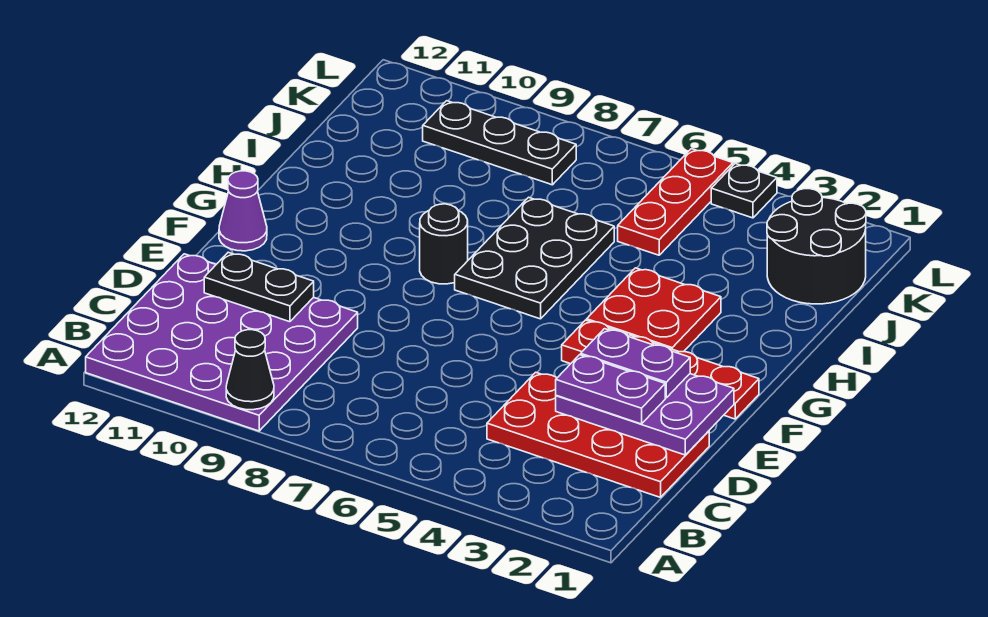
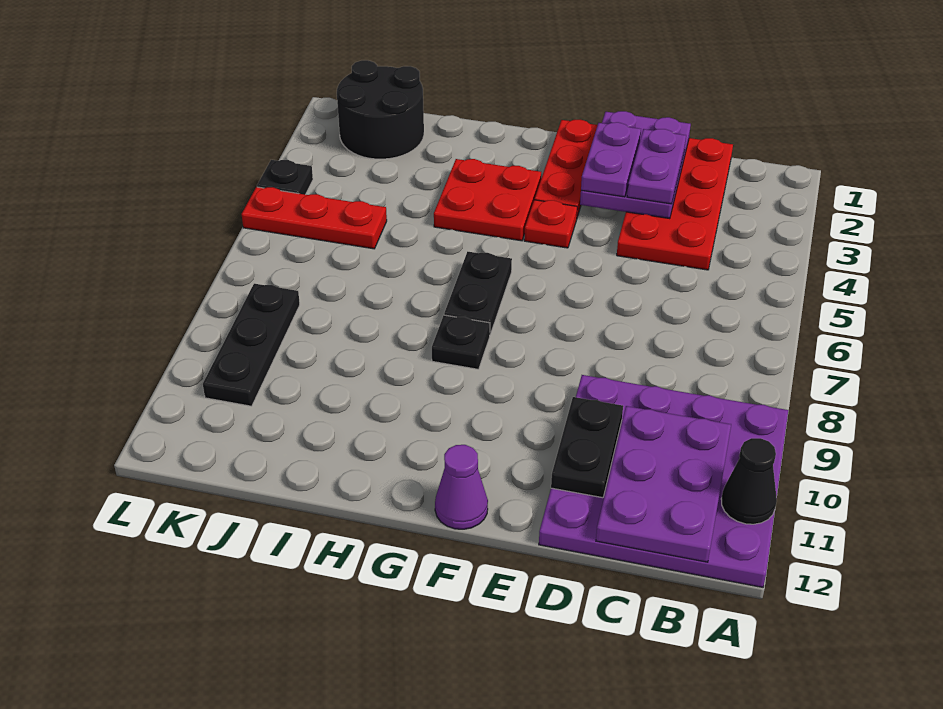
black cone A9 level 2 -> black cone A11 level 2
none -> purple plate B10:C12 level 2
black plate G6:I7 level 1 -> black plate G6:G7 level 1
black round brick G8 level 1 -> black plate G8 level 1

